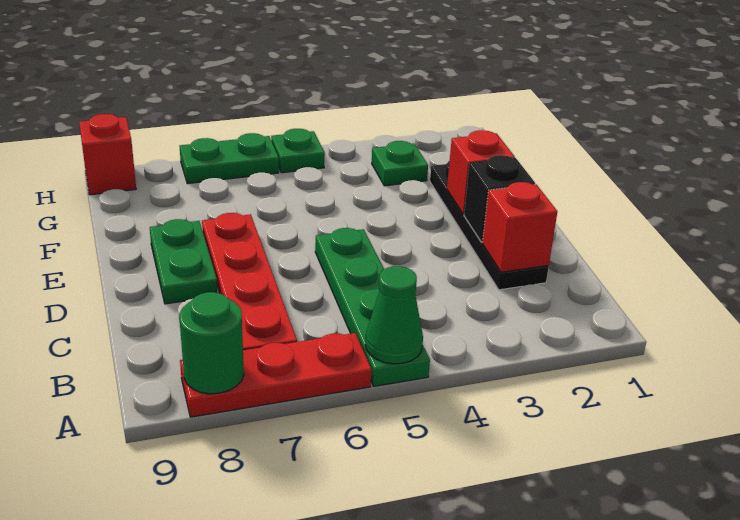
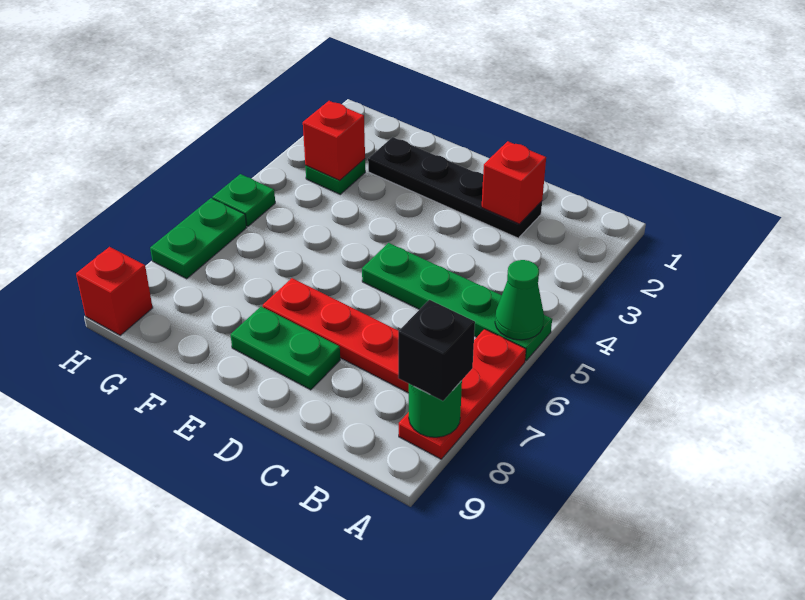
black brick D2 level 2 -> black brick A8 level 3
red brick E2 level 2 -> red brick G3 level 2

